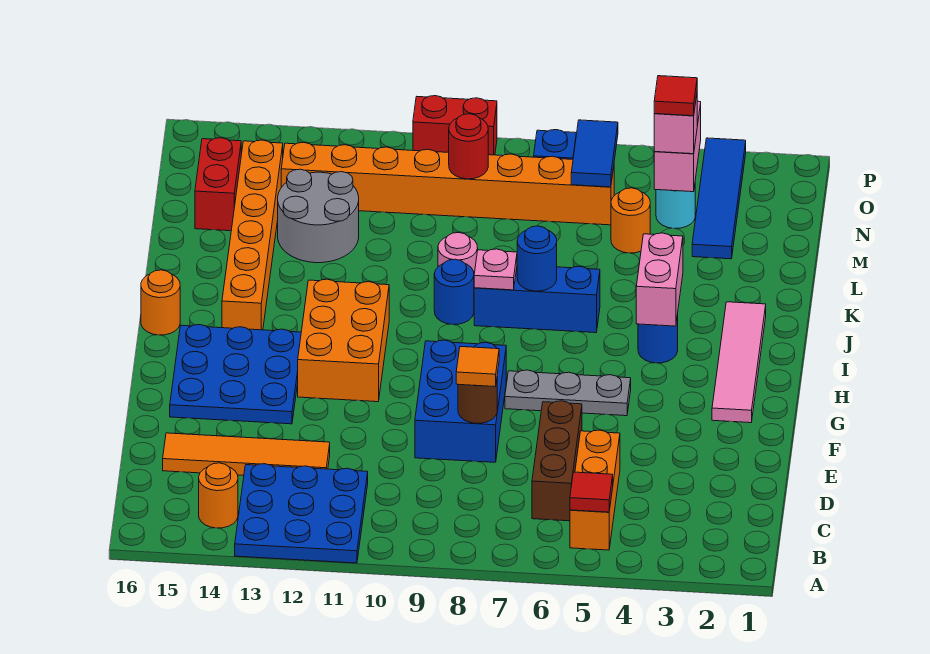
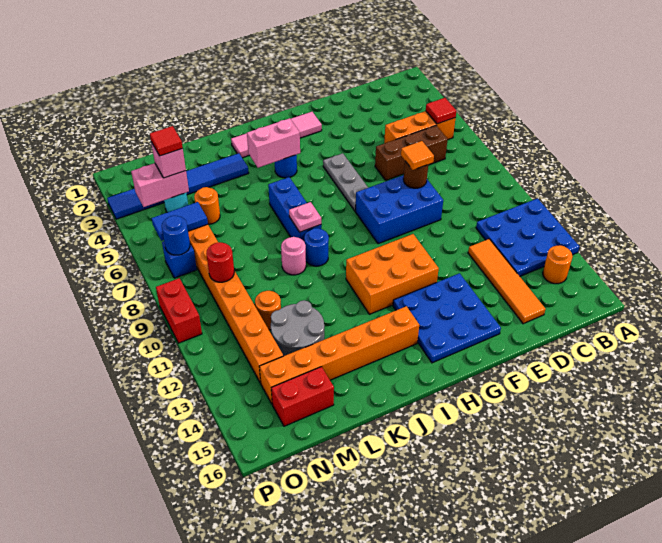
orange round brick I16 level 1 -> orange round brick M11 level 1
blue round brick J7 level 2 -> blue round brick O7 level 2
blue tile M3:P3 level 1 -> blue tile K3:P3 level 1

